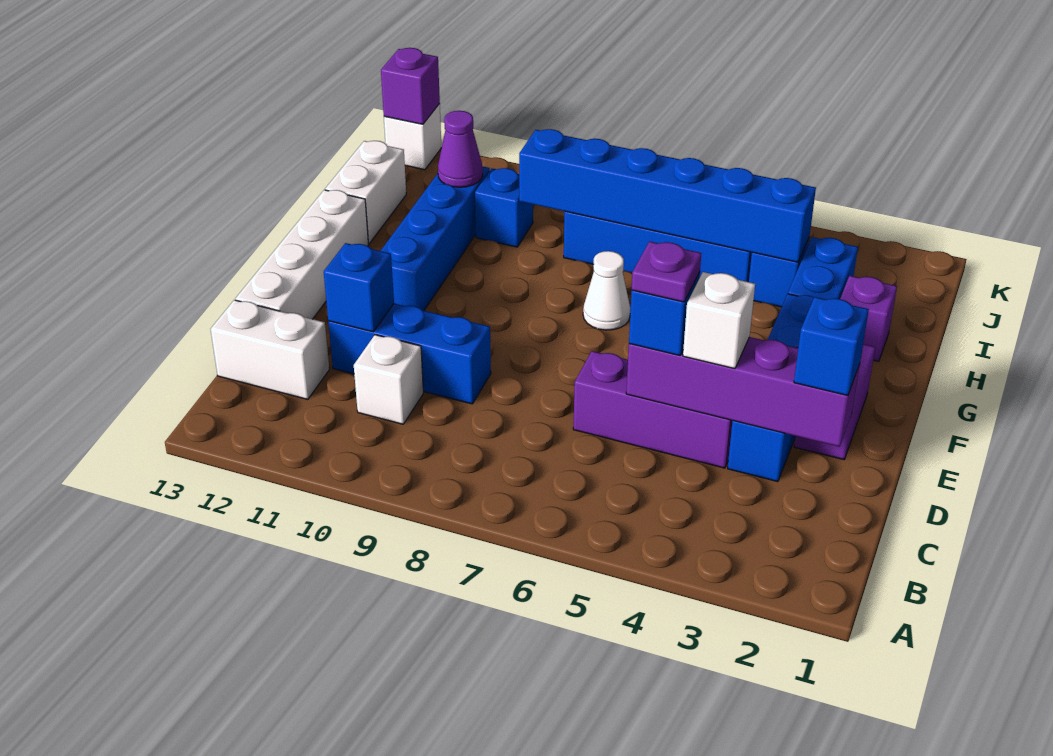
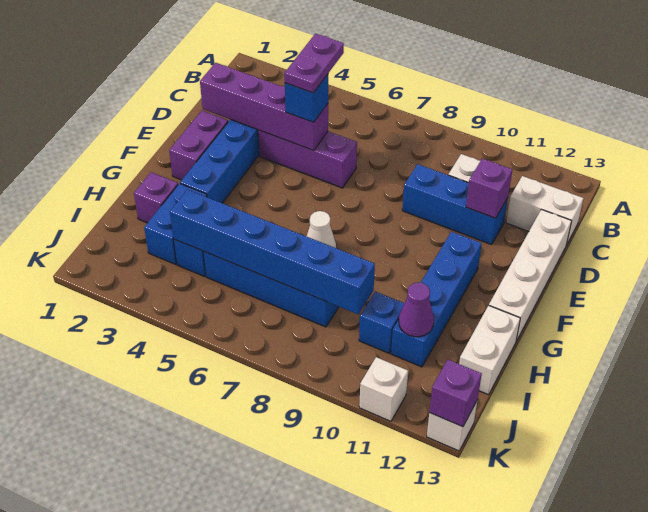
blue brick D2 level 3 -> none
white brick D4 level 3 -> white brick K11 level 1
purple plate D5 level 4 -> purple plate C5:D5 level 4
blue brick D11 level 2 -> purple brick D11 level 2

